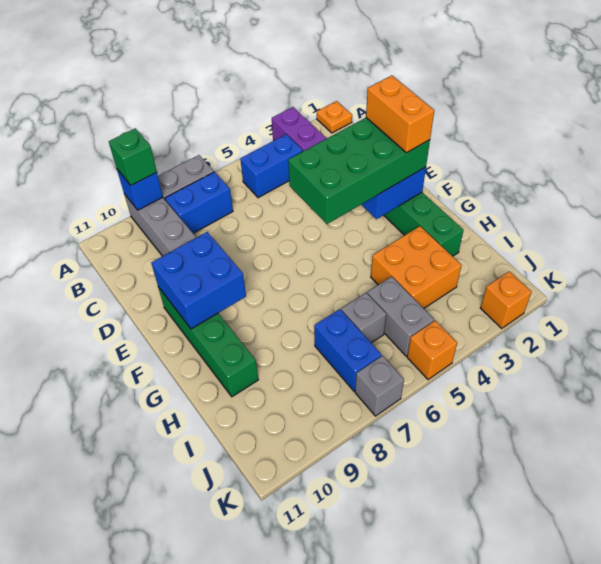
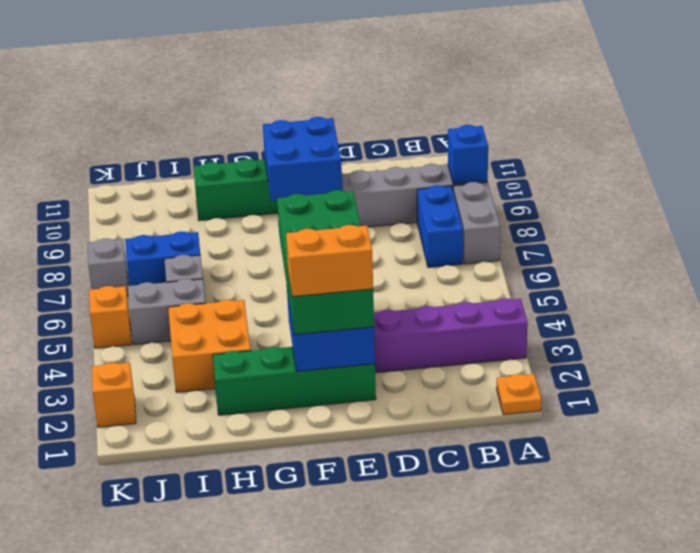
green brick A9 level 3 -> none
blue brick B4:B5 level 1 -> none

